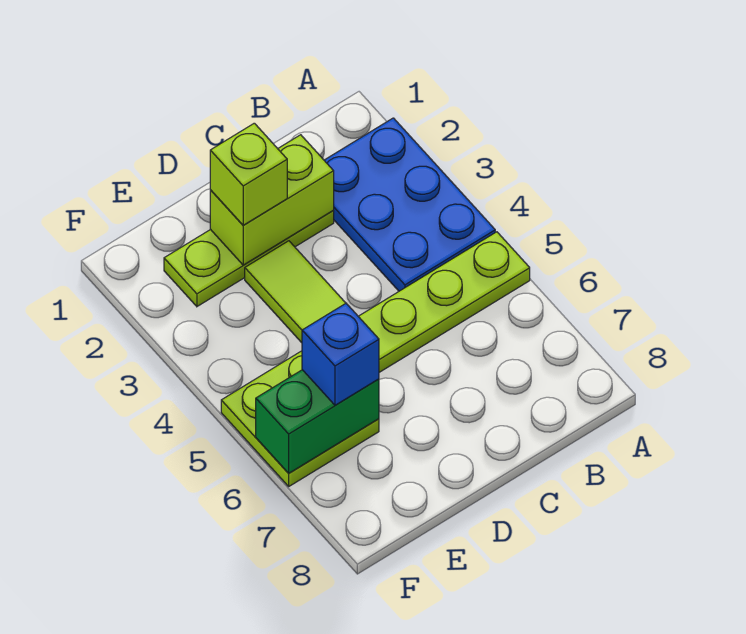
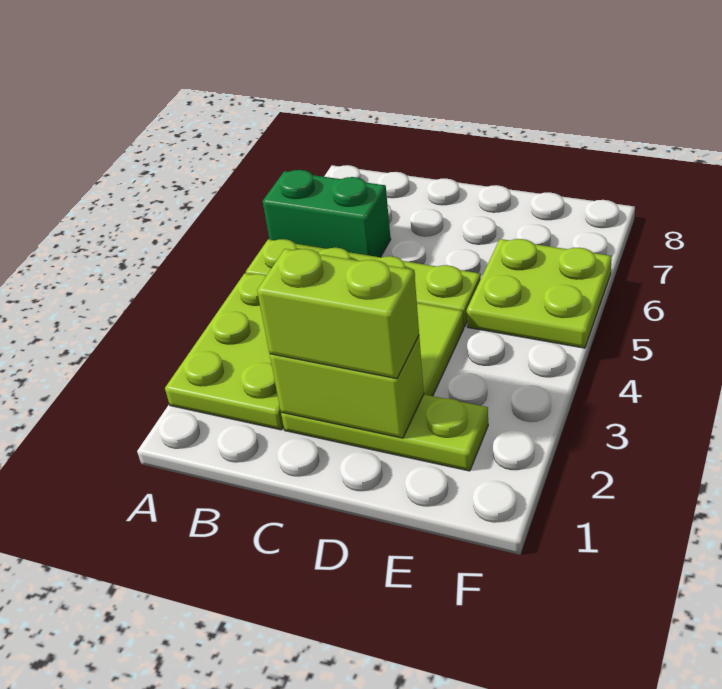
blue plate A2:B4 level 1 -> lime plate A2:B4 level 1
lime brick D2 level 3 -> lime brick C2:D2 level 3
green brick E6:F6 level 2 -> green brick A6:B6 level 1
blue brick E6 level 3 -> none

